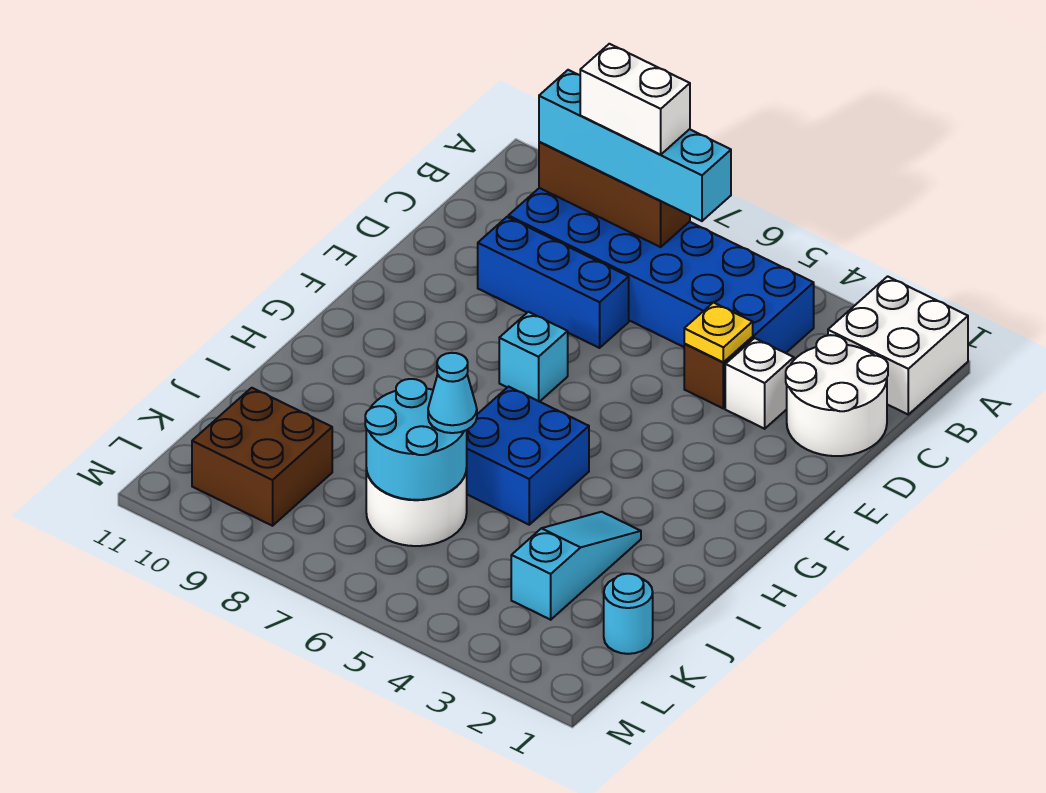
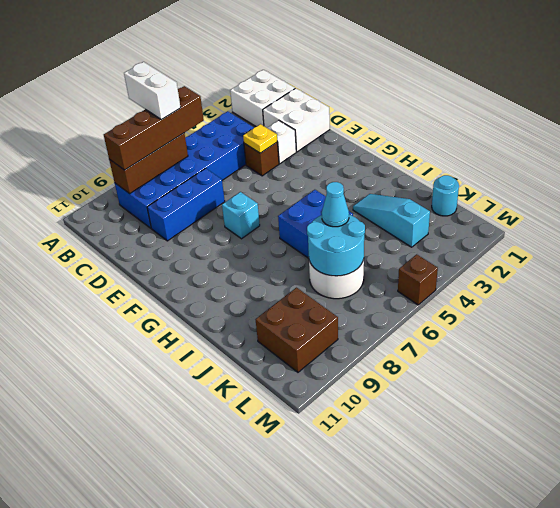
cyan brick B6:B9 level 3 -> brown brick B6:B9 level 3
white brick B7:B8 level 4 -> white brick A7:B7 level 4
white round brick C1:D2 level 1 -> white brick C1:D2 level 1
none -> brown brick M5 level 1

